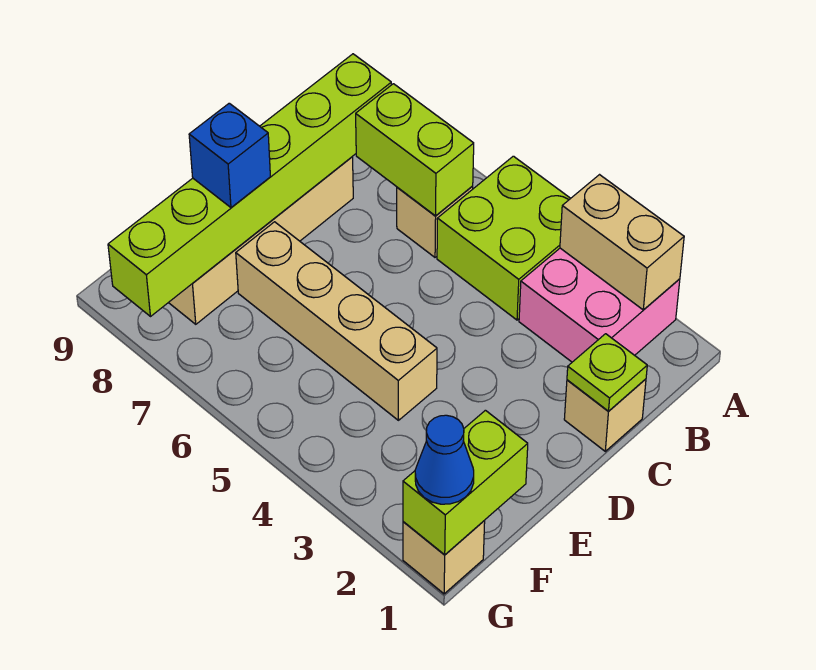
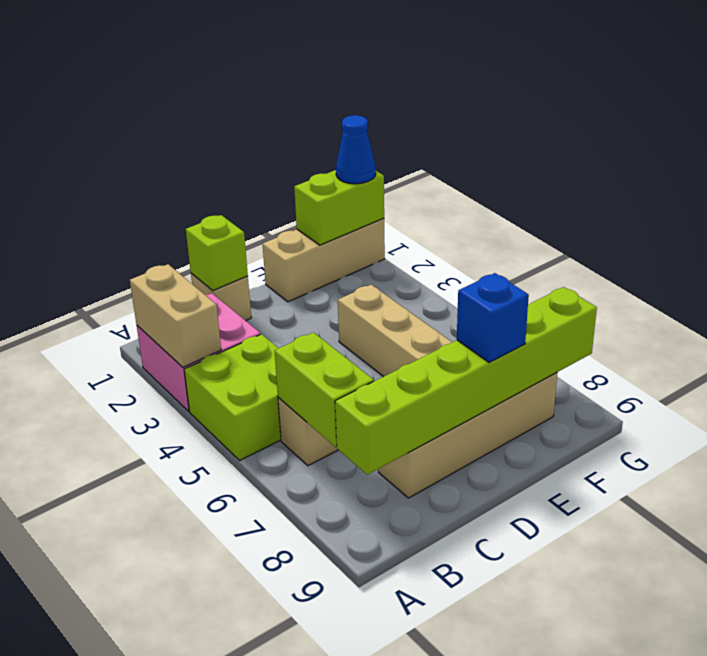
lime plate C1 level 2 -> lime brick C1 level 2
tan brick G1 level 1 -> tan brick E1:G1 level 1

